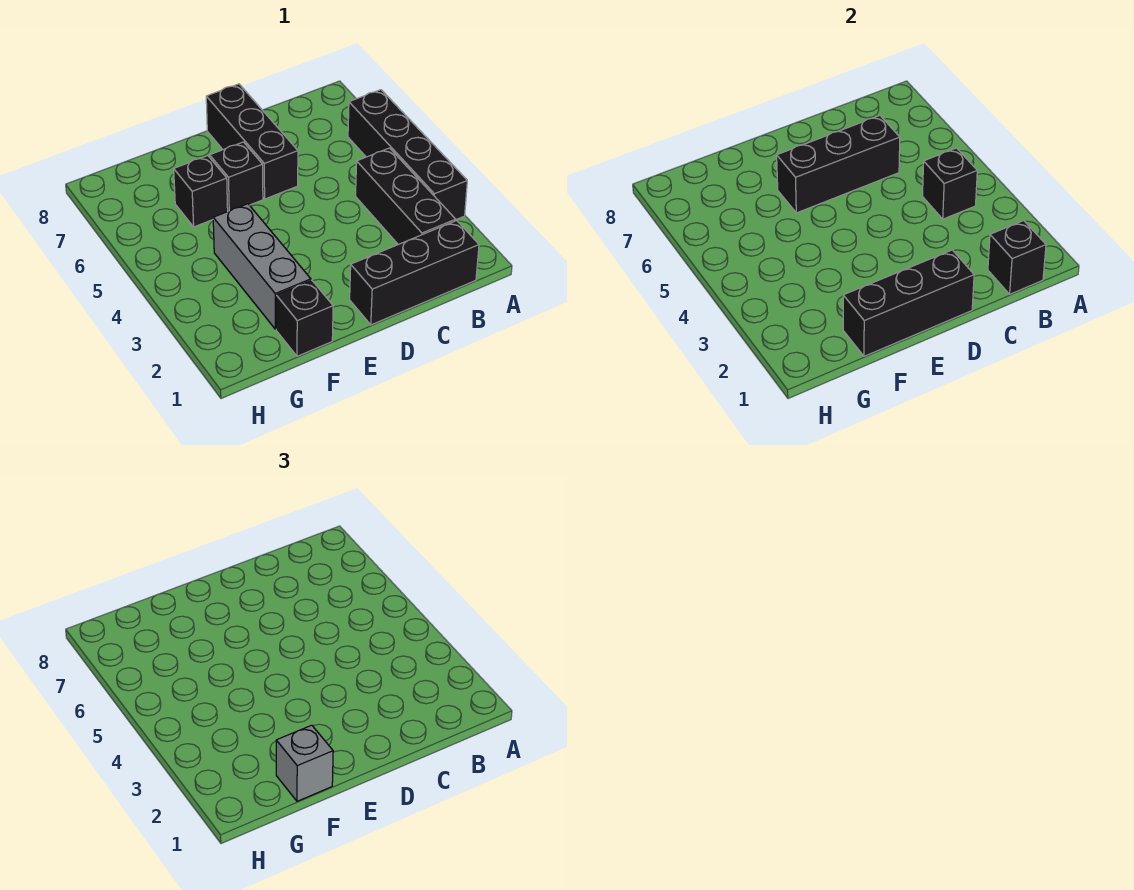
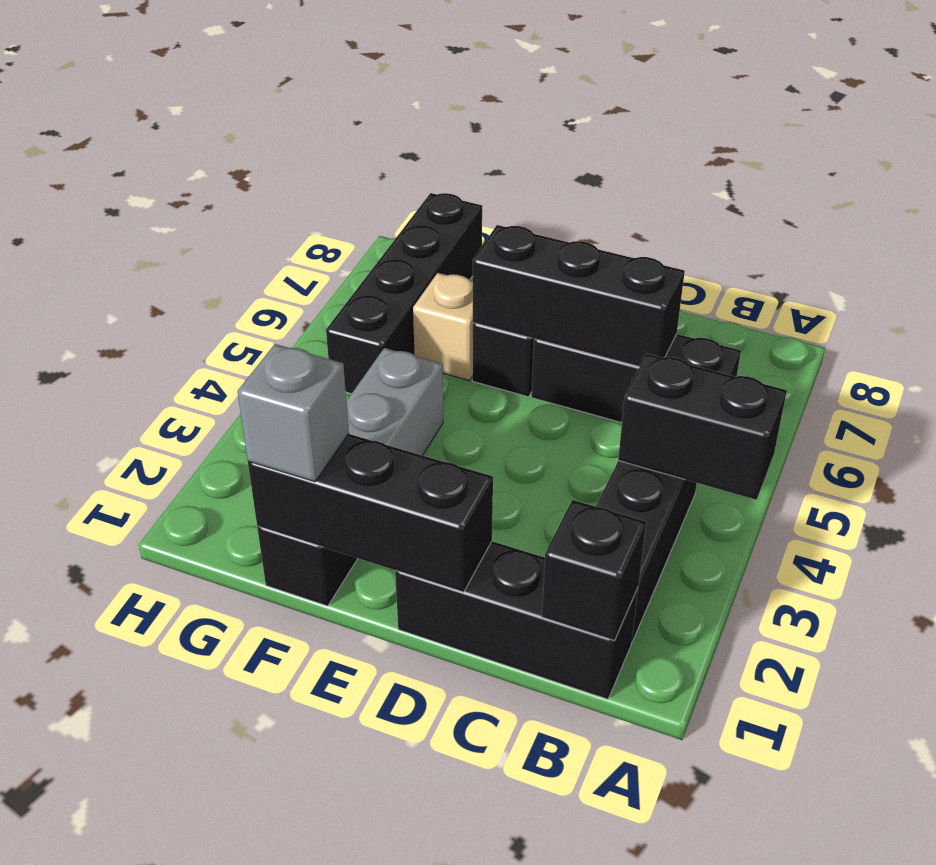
black brick A3:A6 level 1 -> black brick G5:G8 level 1
black brick B4 level 2 -> black brick A4:B4 level 2
black brick D6:D8 level 1 -> black brick B6:D6 level 1
black brick F6 level 1 -> tan brick F6 level 1

